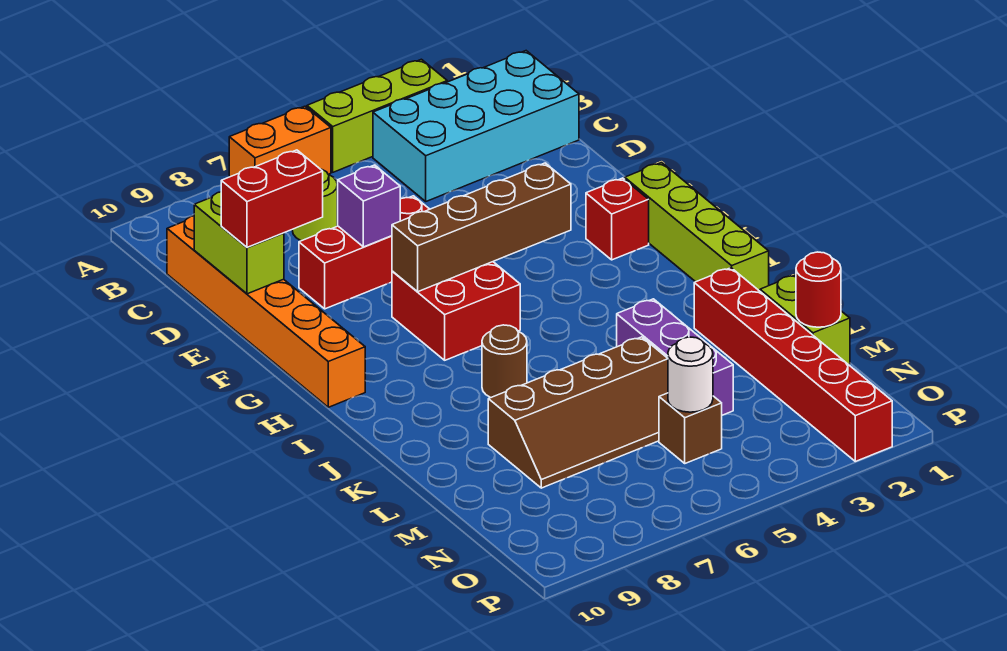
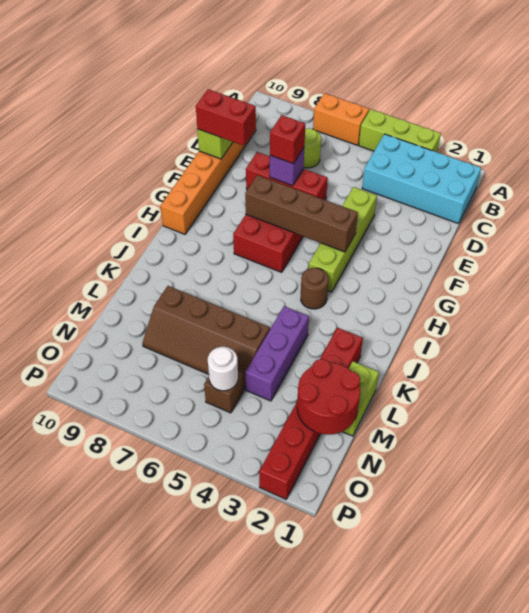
lime brick G1:J1 level 1 -> lime brick E4:H4 level 1
red brick G2 level 1 -> red brick E7 level 3
brown round brick J7 level 1 -> brown round brick I4 level 1
red round brick M1 level 2 -> red round brick M1:N2 level 2

